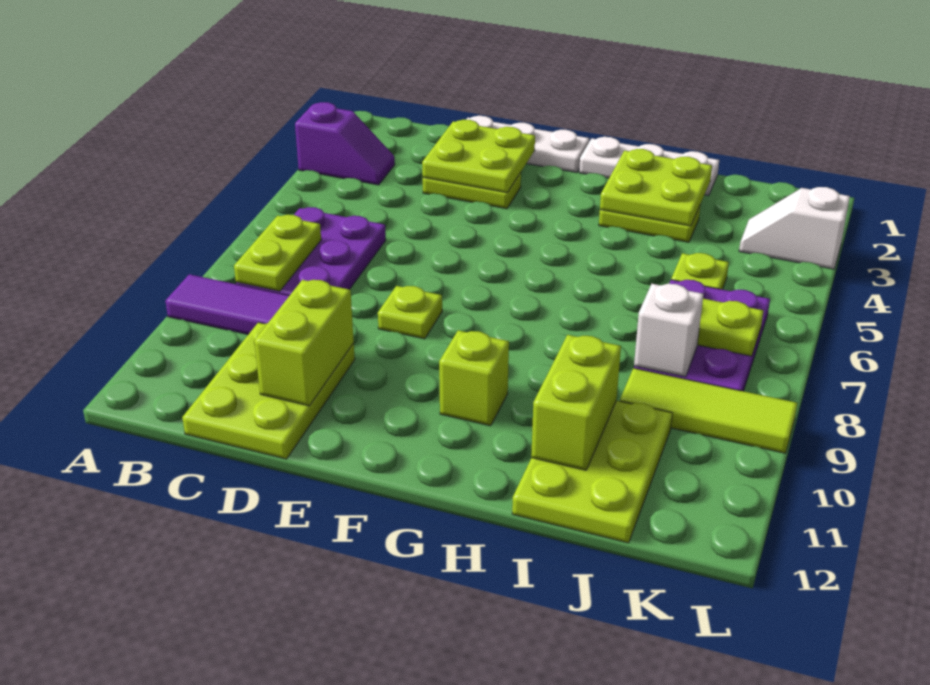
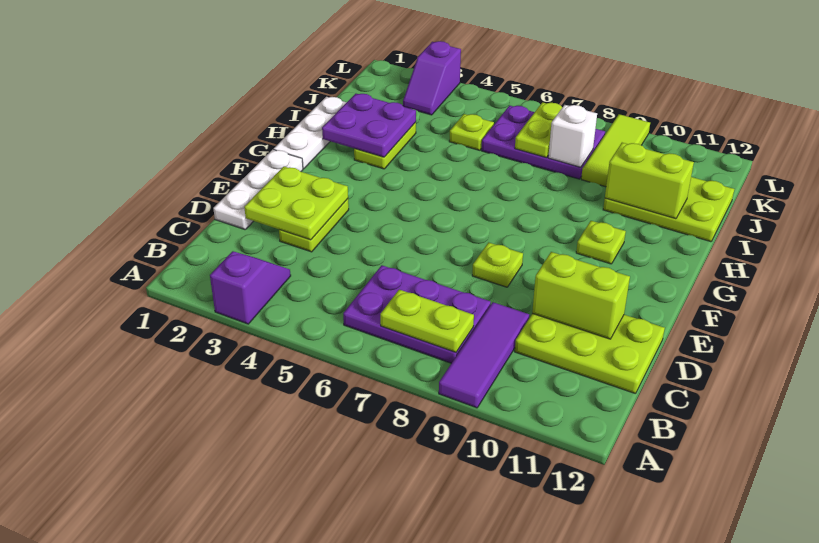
lime brick G10 level 1 -> lime plate G10 level 1
lime plate H2:I3 level 2 -> purple plate H2:I3 level 2
white slope K3:L3 level 1 top L -> purple slope K3:L3 level 1 top L

